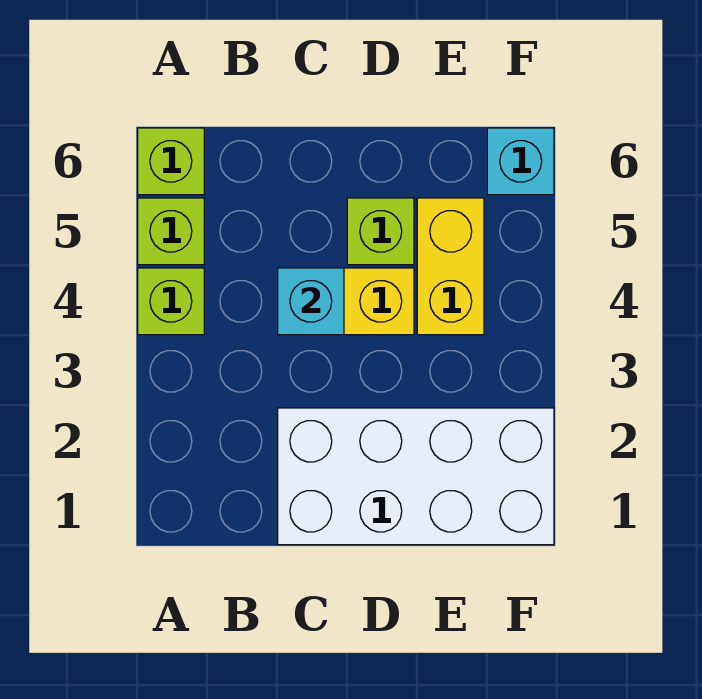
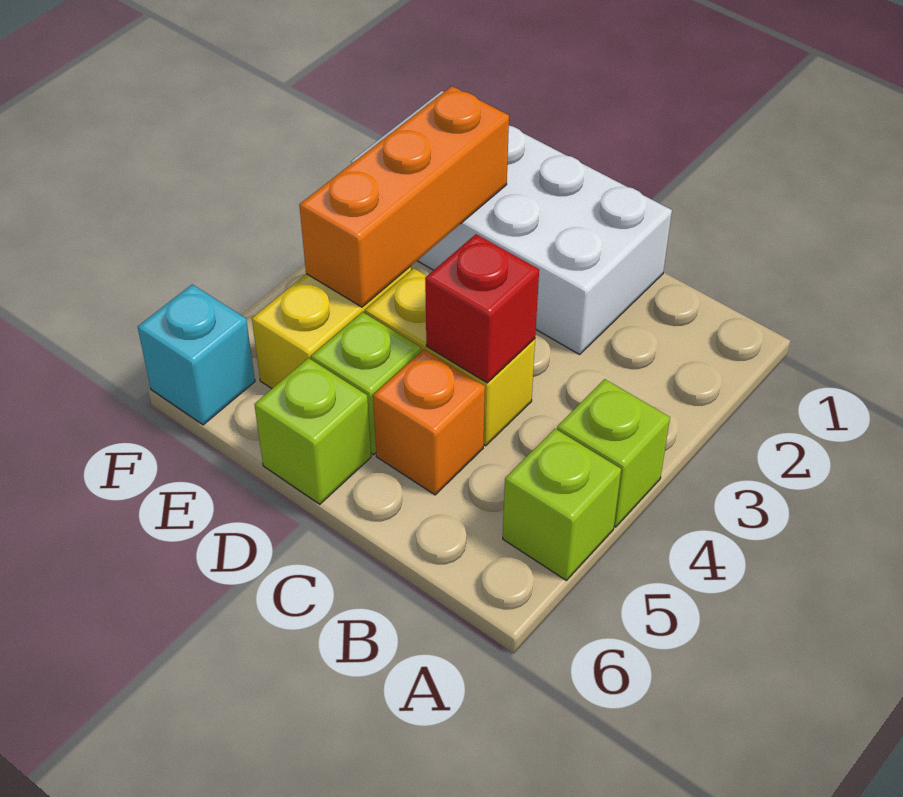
lime brick A6 level 1 -> lime brick D6 level 1
cyan brick C4 level 2 -> red brick C4 level 2
none -> orange brick C5 level 1
none -> orange brick E2:E4 level 2

